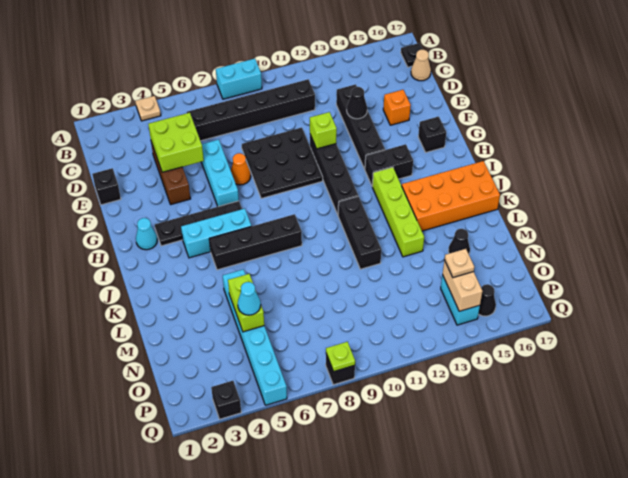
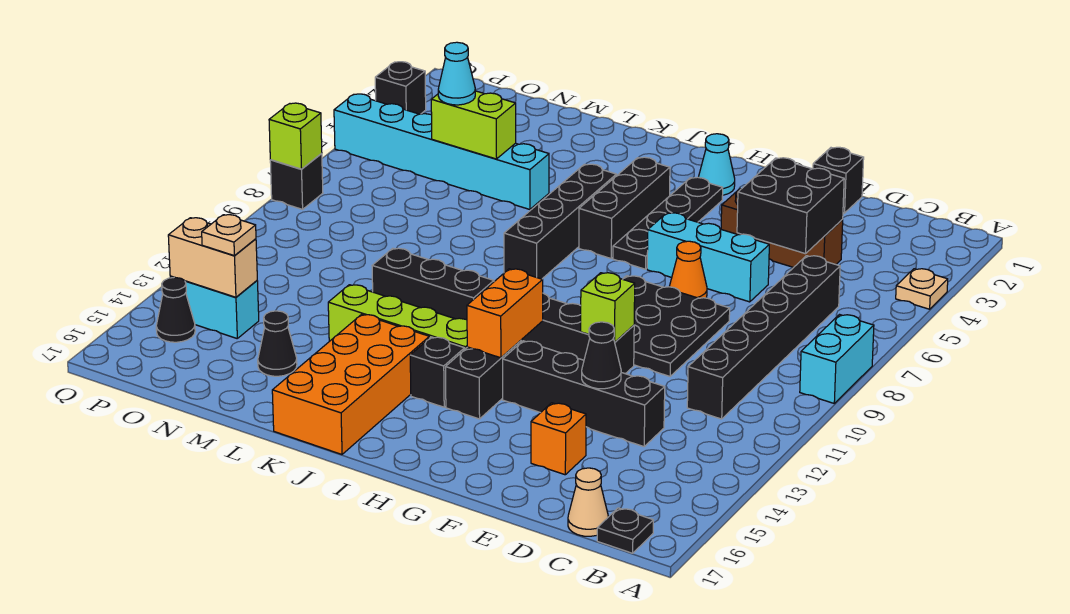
lime brick D4:E5 level 2 -> black brick D4:E5 level 2
black brick G16 level 1 -> black brick I14 level 1
none -> orange brick H12:H13 level 2
cyan brick I4:I6 level 1 -> black brick I4:I6 level 1
lime plate Q8 level 2 -> lime brick Q8 level 2

